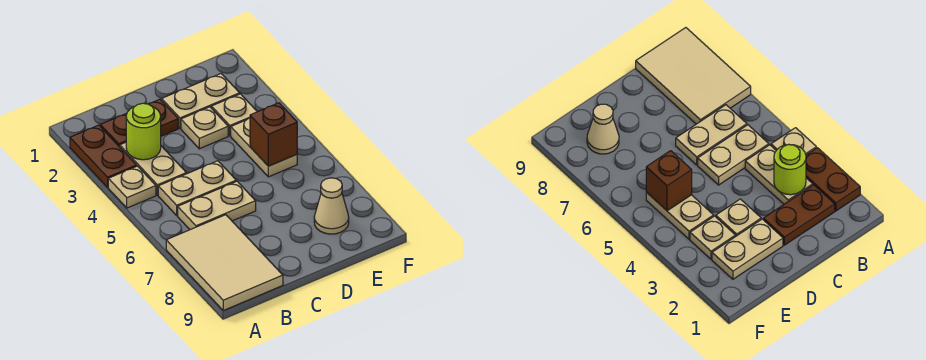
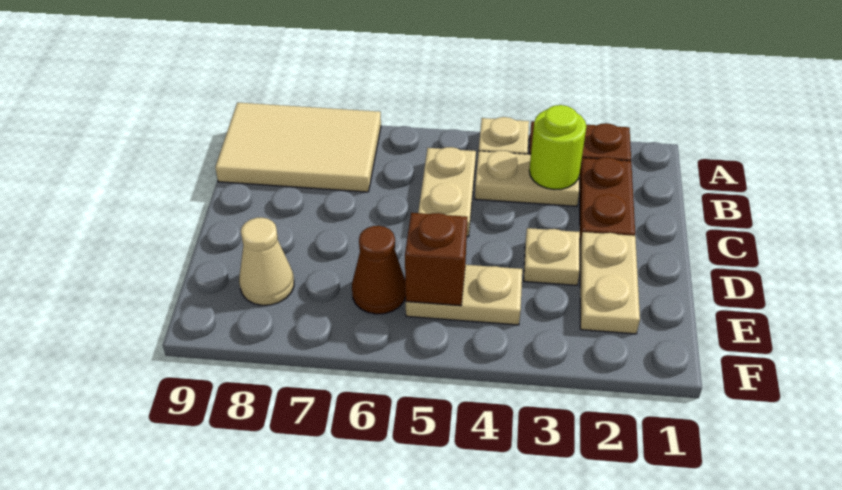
tan plate B6:C6 level 1 -> none
tan plate E3 level 1 -> none
none -> brown cone E6 level 1

